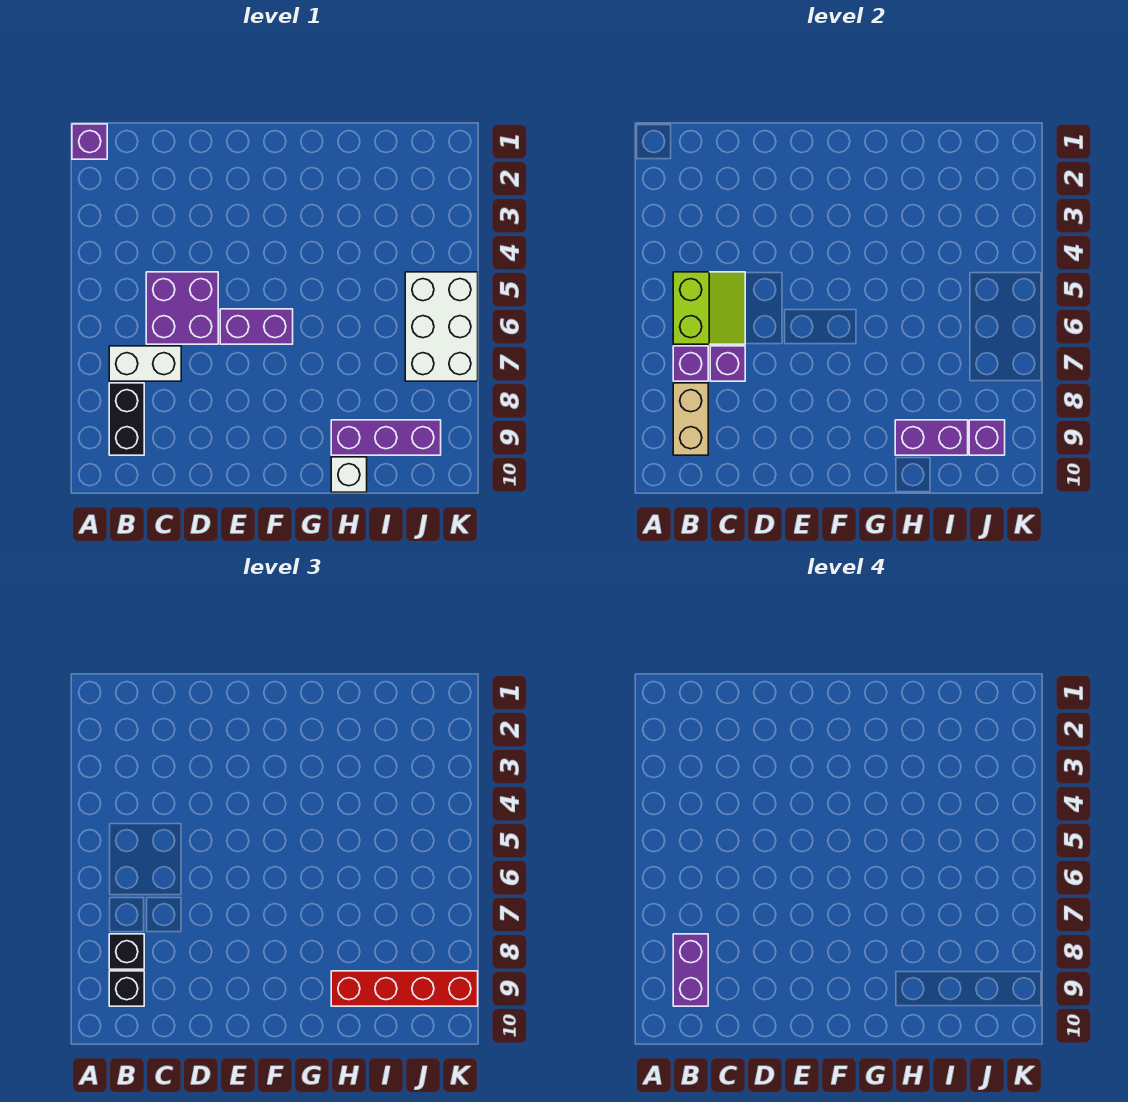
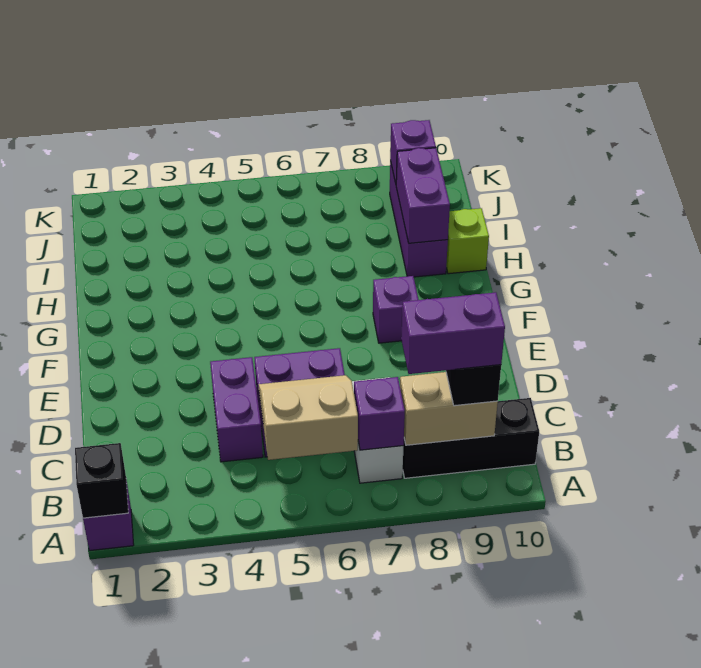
lime slope B5:C6 level 2 top B -> tan slope B5:C6 level 2 top B
black brick B8:B9 level 1 -> black brick B8:B10 level 1
black brick B8 level 3 -> black brick A1 level 2
purple brick C7 level 2 -> purple brick F8 level 1
purple brick E6:F6 level 1 -> purple brick C4:D4 level 1
red brick H9:K9 level 3 -> none
white brick H10 level 1 -> lime brick H10 level 1
white brick J5:K7 level 1 -> none

